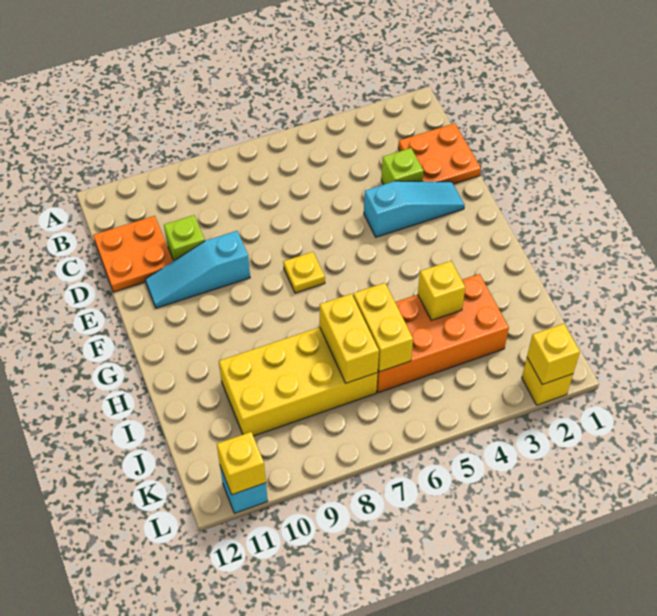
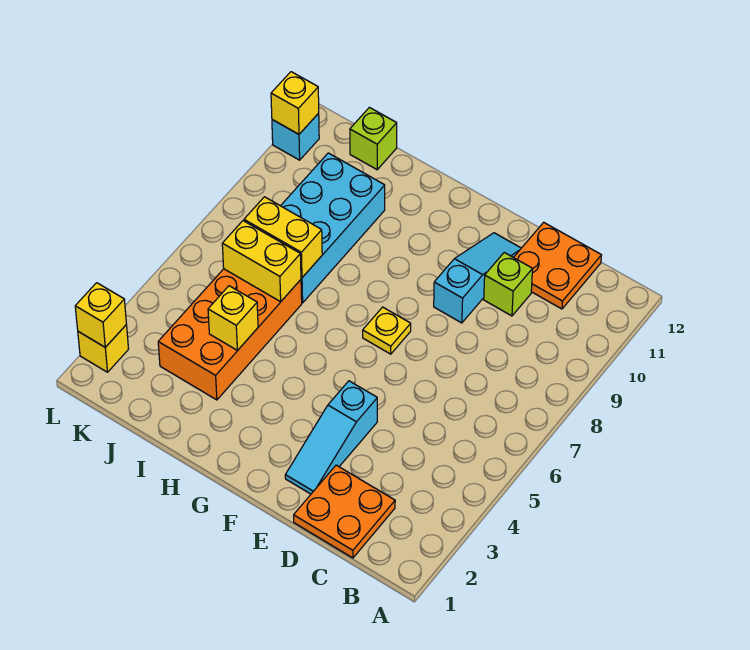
lime brick D3 level 1 -> lime brick J12 level 1
yellow brick I7:J10 level 1 -> cyan brick I7:J10 level 1

